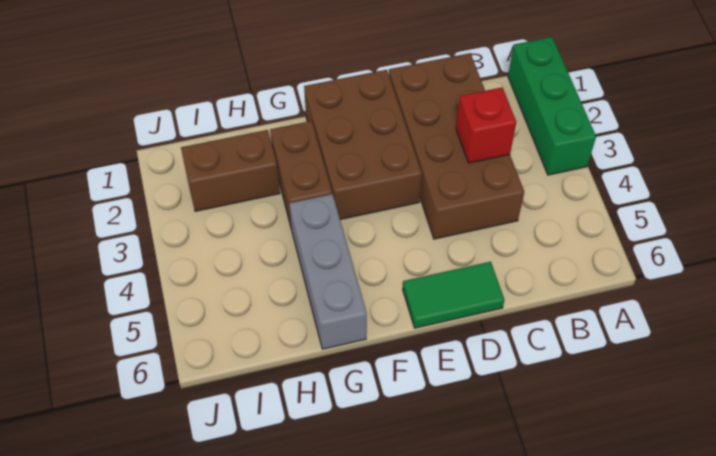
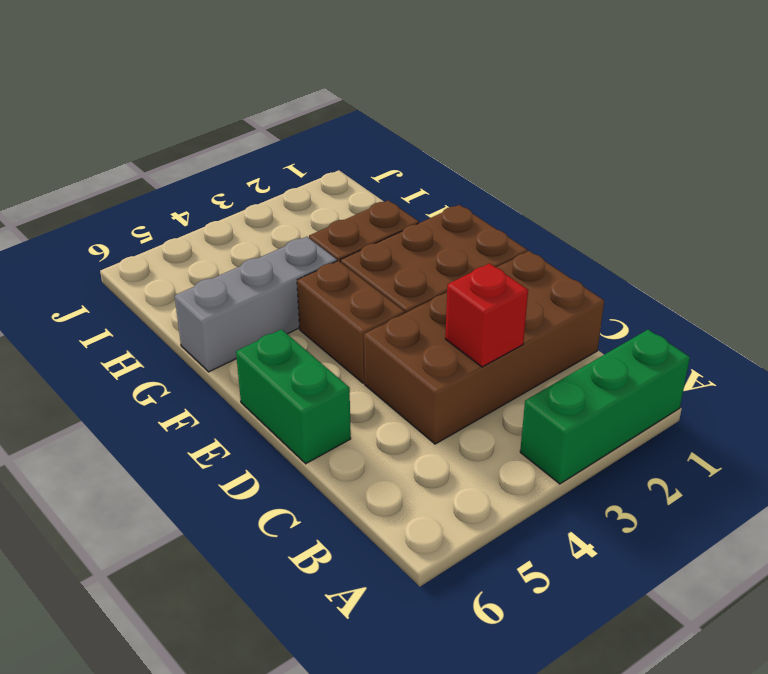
green tile D6:E6 level 1 -> green brick D6:E6 level 1
brown brick H2:I2 level 1 -> brown brick E4:F4 level 1

